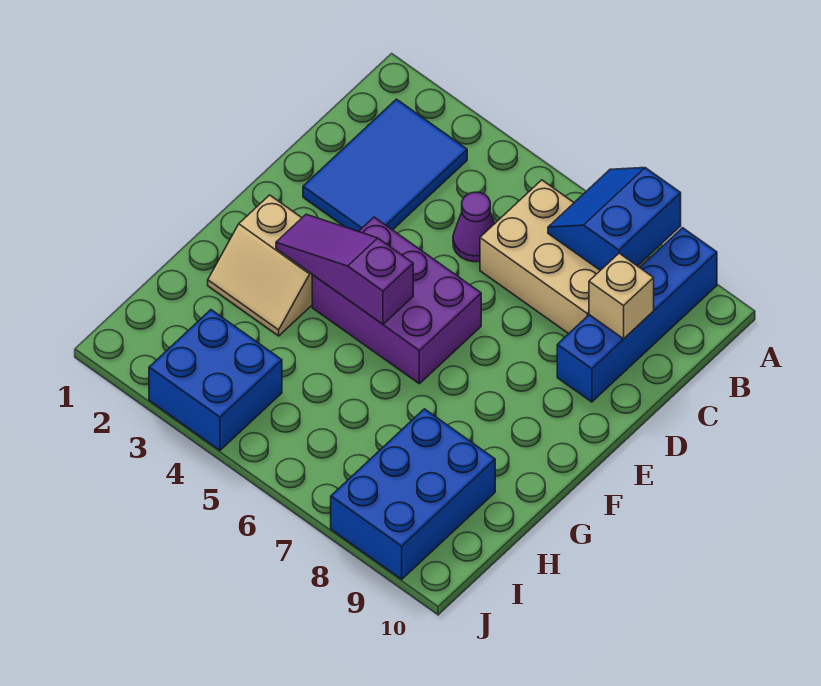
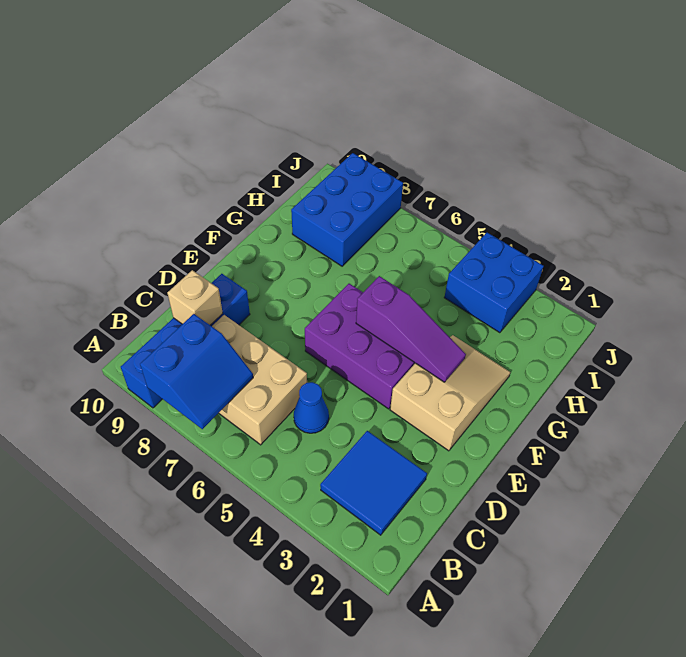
blue tile B2:D3 level 1 -> blue tile B2:C3 level 1
purple cone C5 level 1 -> blue cone C5 level 1
tan slope F2:G3 level 1 top F -> tan slope E2:G3 level 1 top E

